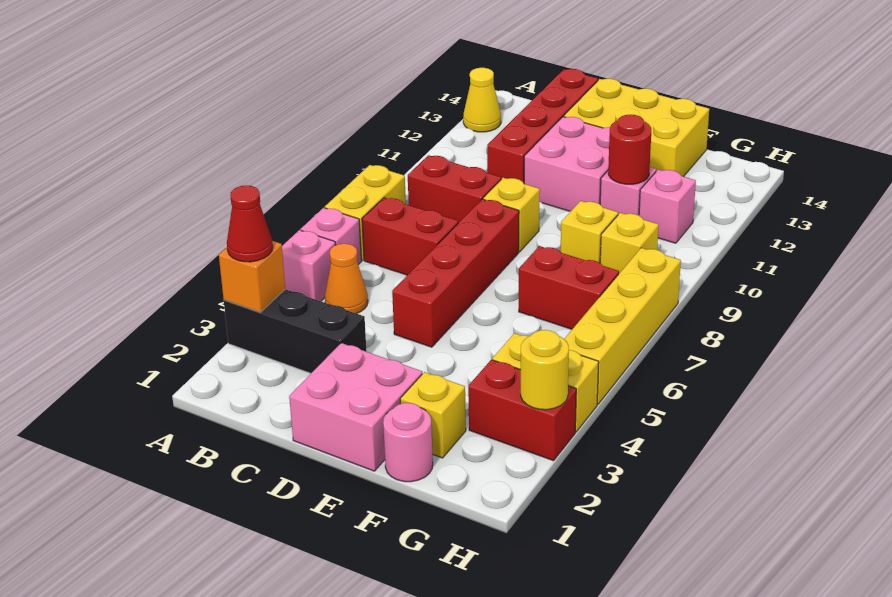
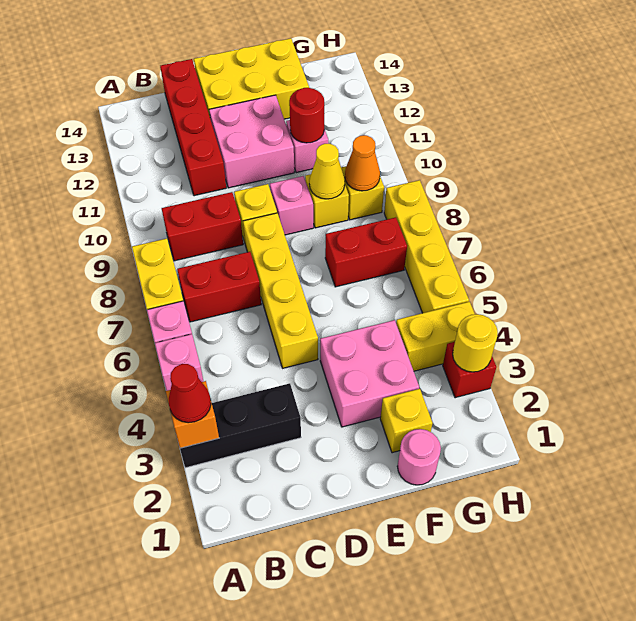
yellow cone A13 level 1 -> yellow cone F9 level 2
orange cone B5 level 1 -> orange cone G9 level 2
pink brick D1:E2 level 1 -> pink brick E3:F4 level 1
red brick D5:D8 level 1 -> yellow brick D5:D8 level 1
red brick G3:H3 level 1 -> red brick H3 level 1
pink brick G11 level 1 -> pink brick E9 level 1

